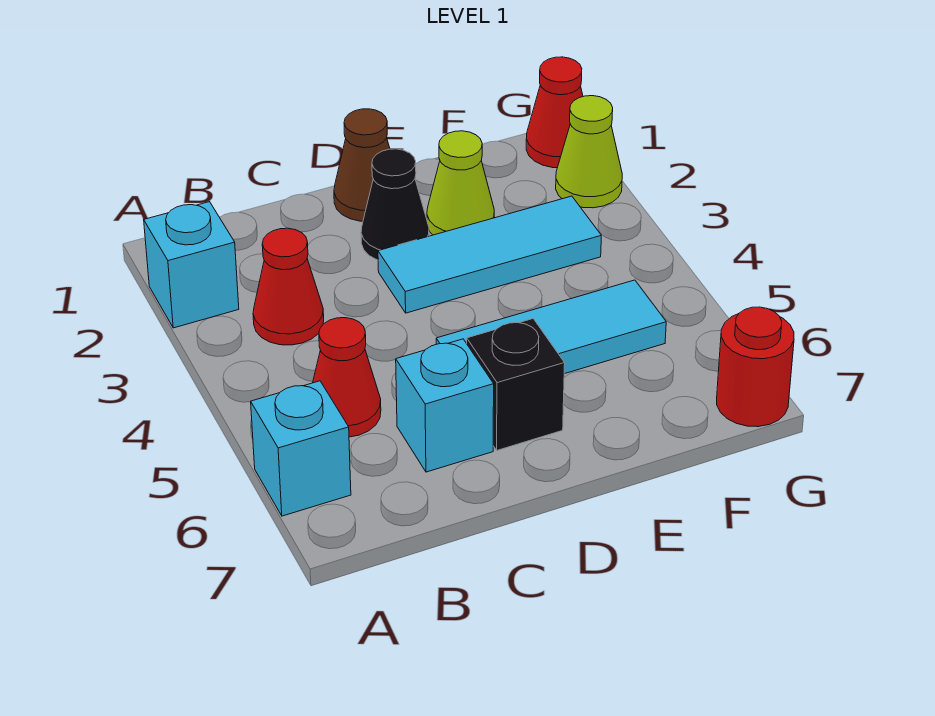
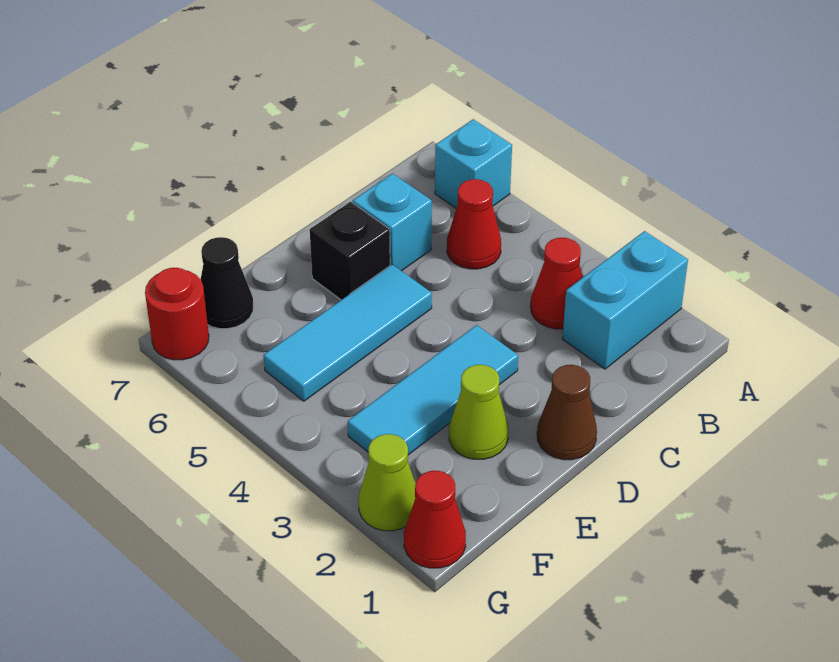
cyan brick A2 level 1 -> cyan brick A2:B2 level 1
black cone D2 level 1 -> black cone F7 level 1

